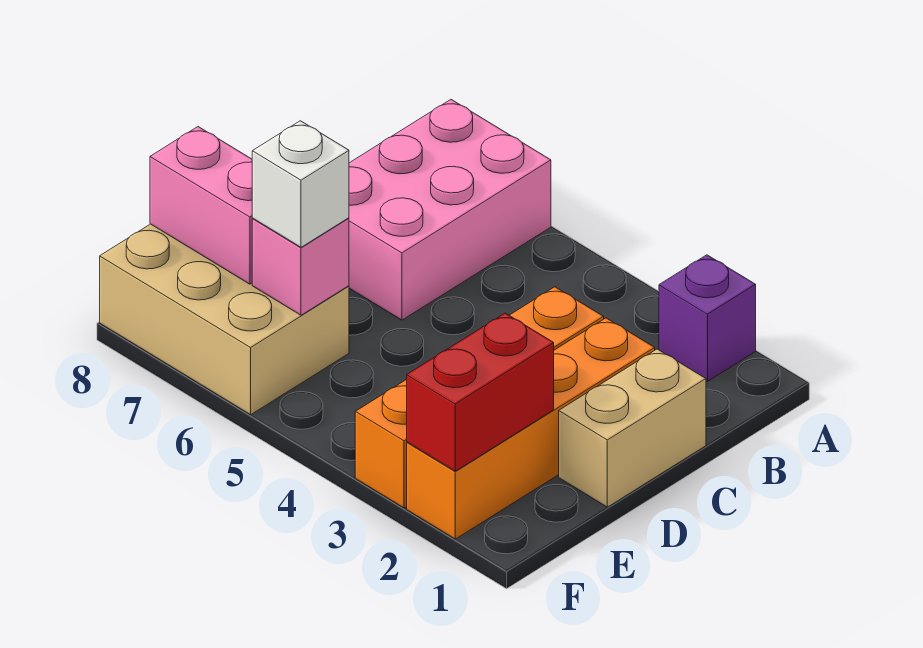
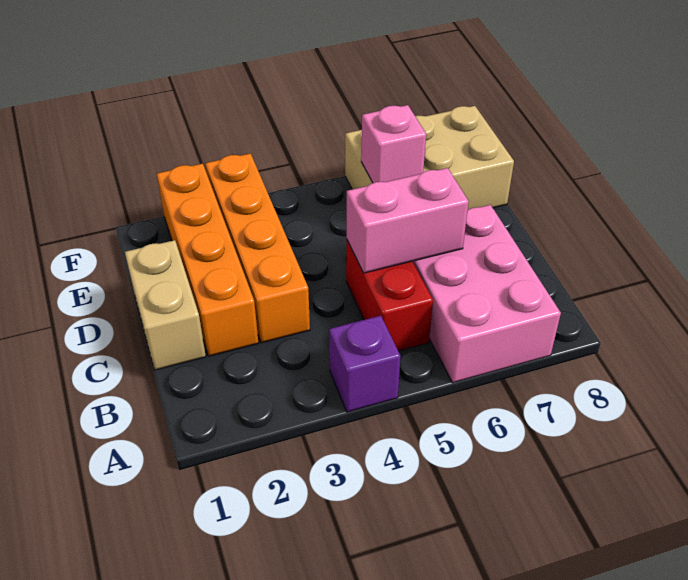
purple brick A2 level 1 -> purple brick A4 level 1
red brick E2:F2 level 2 -> red brick B5:C5 level 1
white brick E6 level 3 -> none
pink brick E7:E8 level 2 -> pink brick C5:C6 level 2

